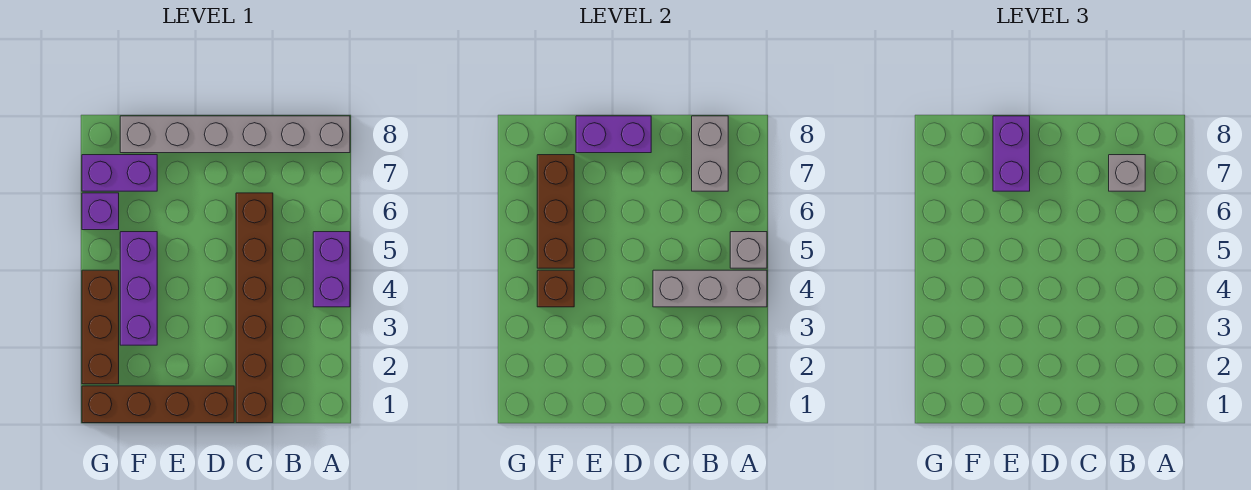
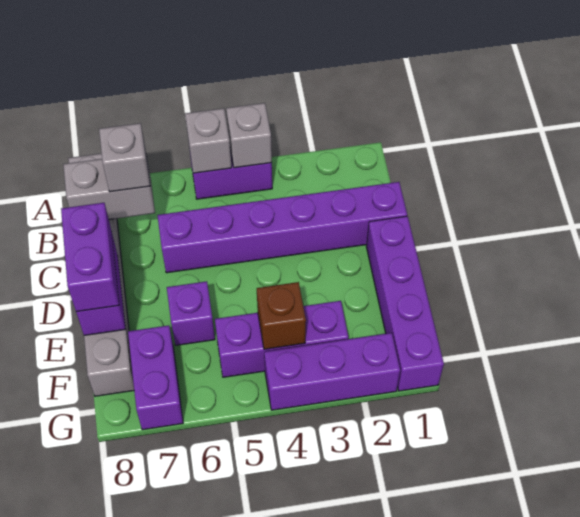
grey brick A4:C4 level 2 -> grey brick A4 level 2
brown brick C1:C6 level 1 -> purple brick C1:C6 level 1
brown brick D1:G1 level 1 -> purple brick D1:G1 level 1
purple brick E7:E8 level 3 -> purple brick D8:E8 level 3
brown brick F5:F7 level 2 -> none
brown brick G2:G4 level 1 -> purple brick G2:G4 level 1
purple brick G6 level 1 -> purple brick E6 level 1

